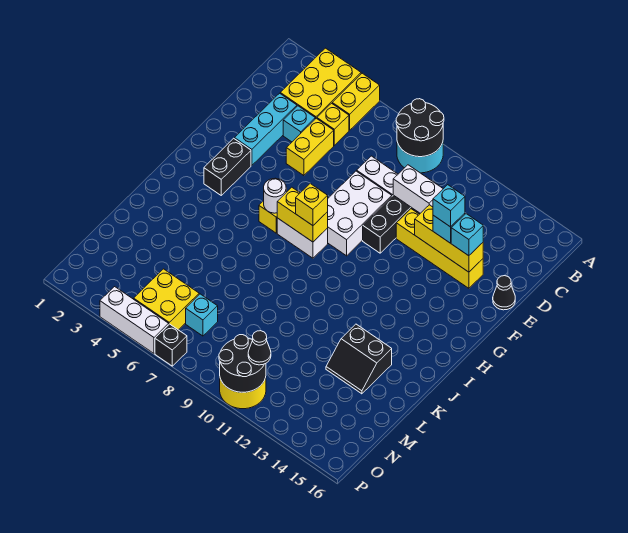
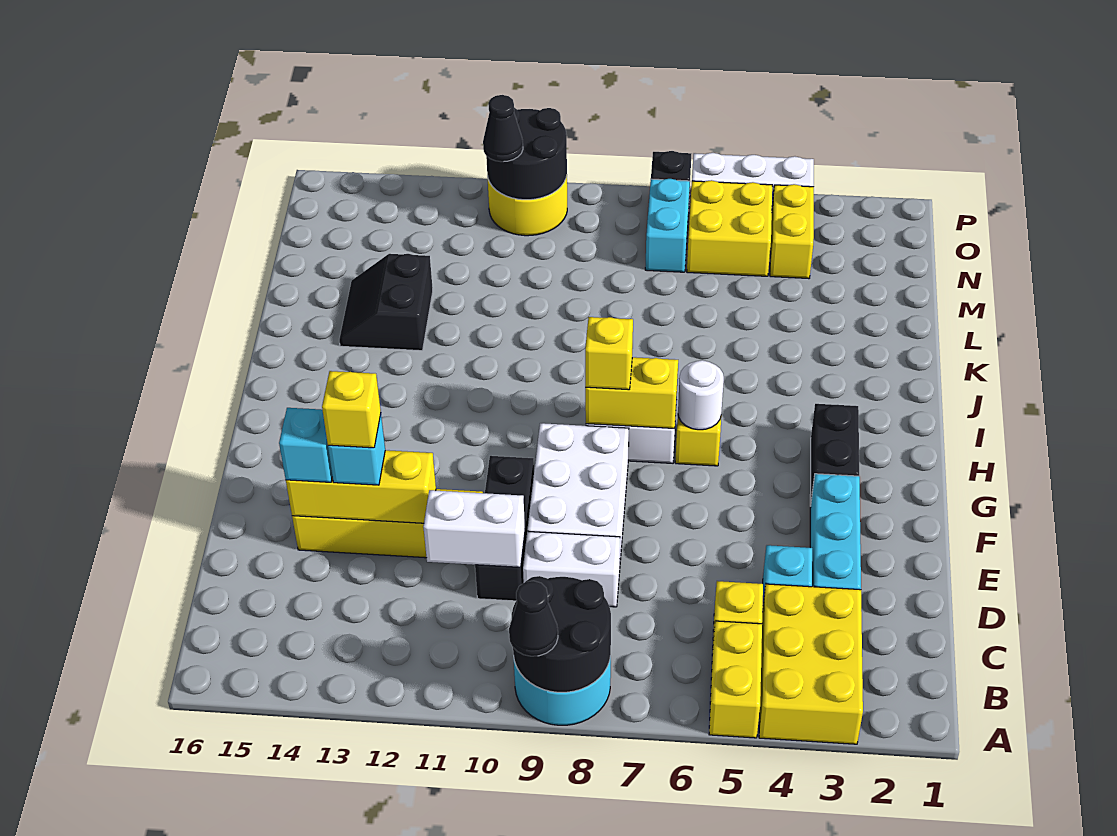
yellow brick D5:E5 level 1 -> yellow brick N4:O4 level 1
cyan brick E13 level 4 -> yellow brick E13 level 4
black cone E16 level 1 -> black cone A9 level 3
black slope K13:L14 level 1 top K -> black slope K13:L14 level 1 top 13
cyan brick N7 level 1 -> cyan brick N7:O7 level 1

